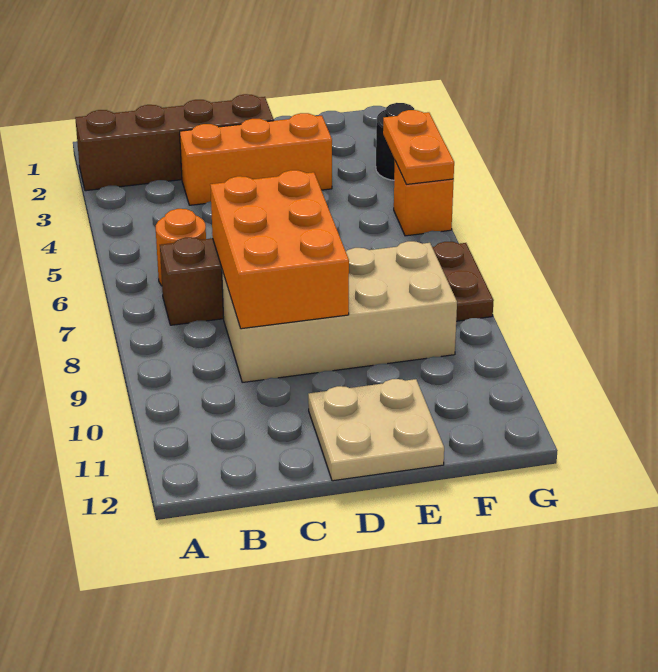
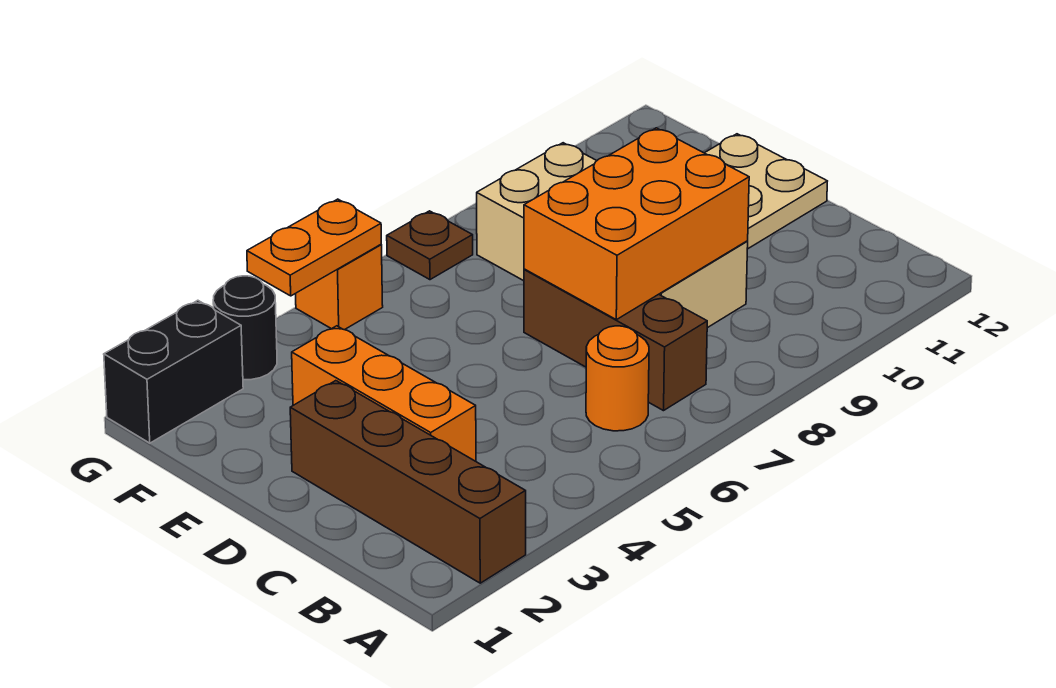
none -> black brick G1:G2 level 1
brown plate G7:G8 level 1 -> brown plate G7 level 1

